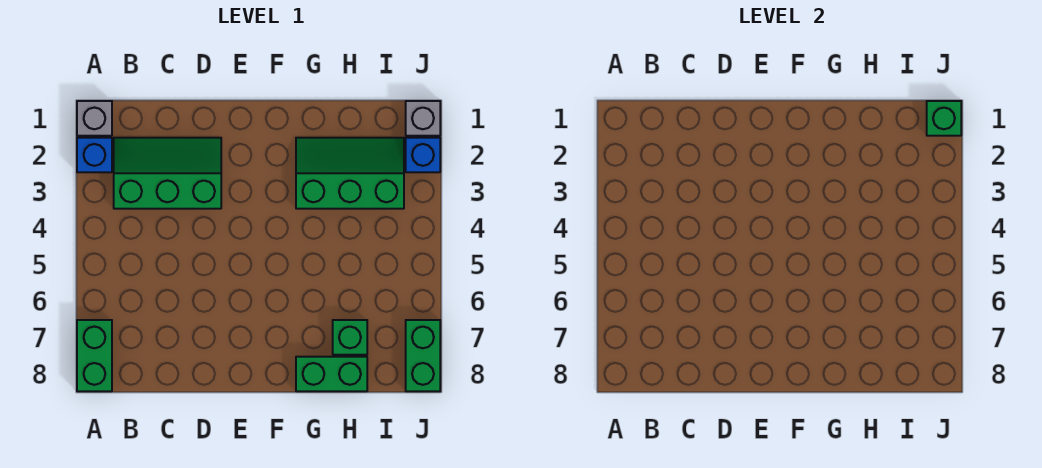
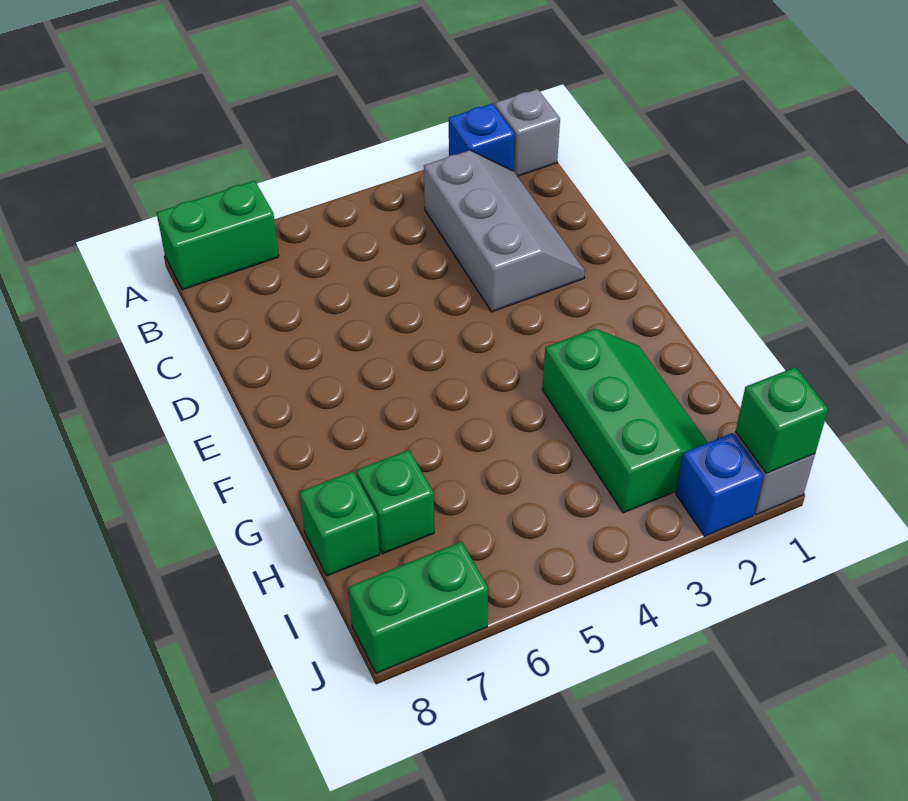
green slope B2:D3 level 1 top 3 -> grey slope B2:D3 level 1 top 3
green brick G8:H8 level 1 -> green brick H8 level 1

